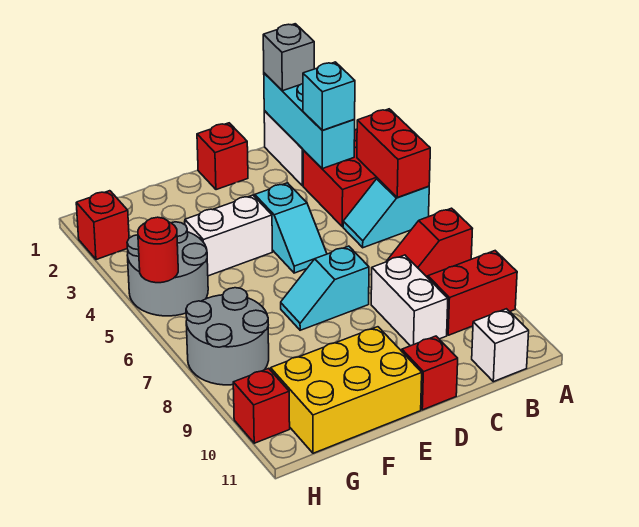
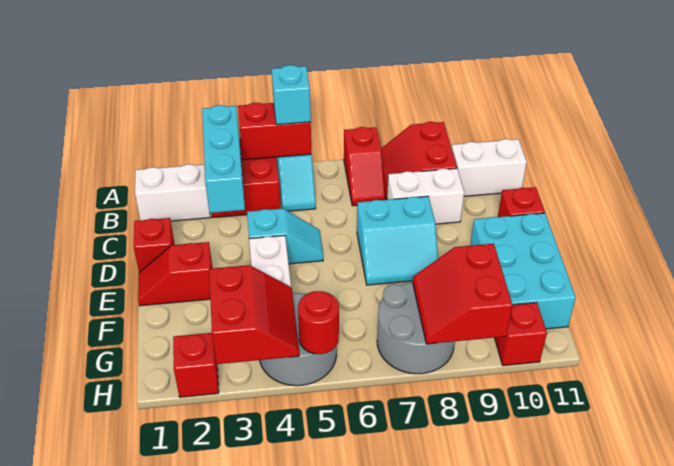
cyan brick B1:B3 level 2 -> cyan brick A3:C3 level 2
grey brick B1 level 3 -> none
cyan brick B3 level 3 -> cyan brick A5 level 3
white brick B11 level 1 -> white brick B10:B11 level 1
cyan slope D7:E7 level 1 top D -> cyan slope D7:E8 level 1 top D
none -> red slope E1:E2 level 1 top 2
yellow brick E10:G11 level 1 -> cyan brick E10:G11 level 1
none -> red slope G3:H4 level 2 top 3
none -> red slope G8:H9 level 2 top 9

